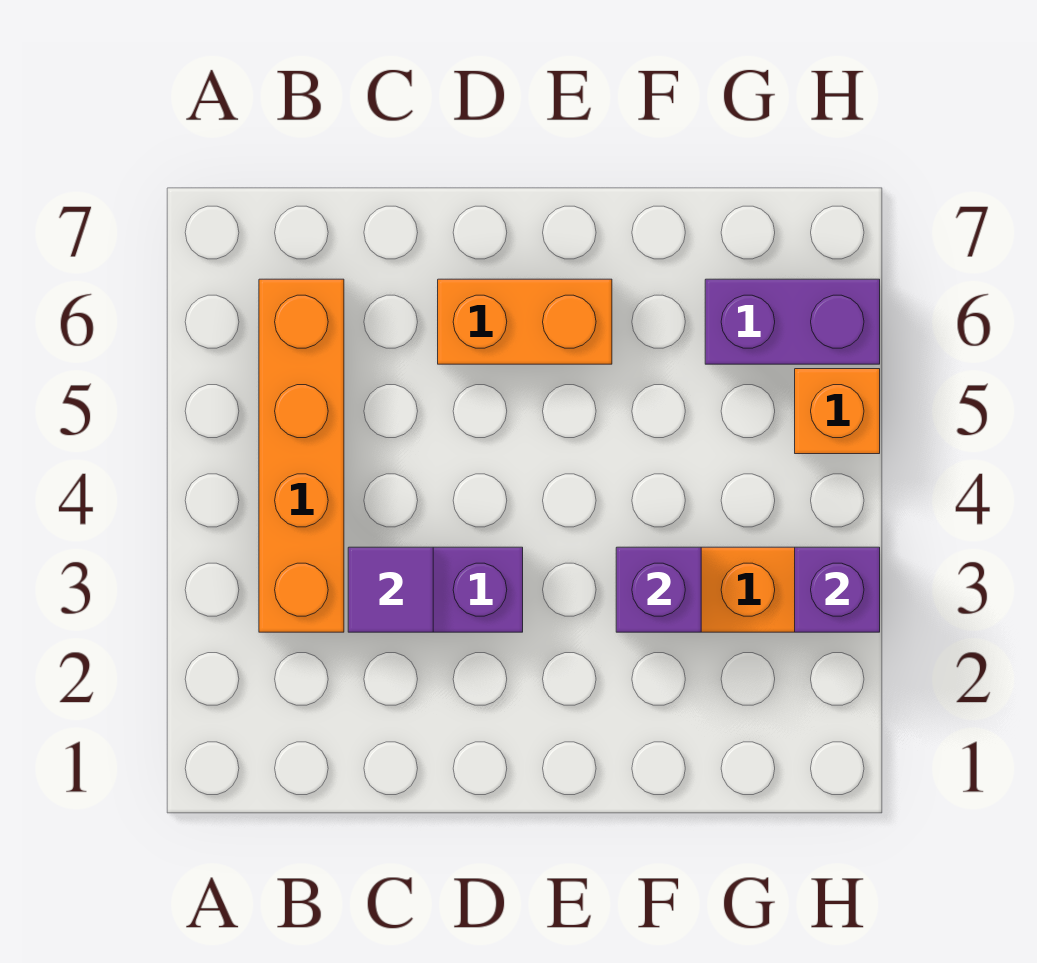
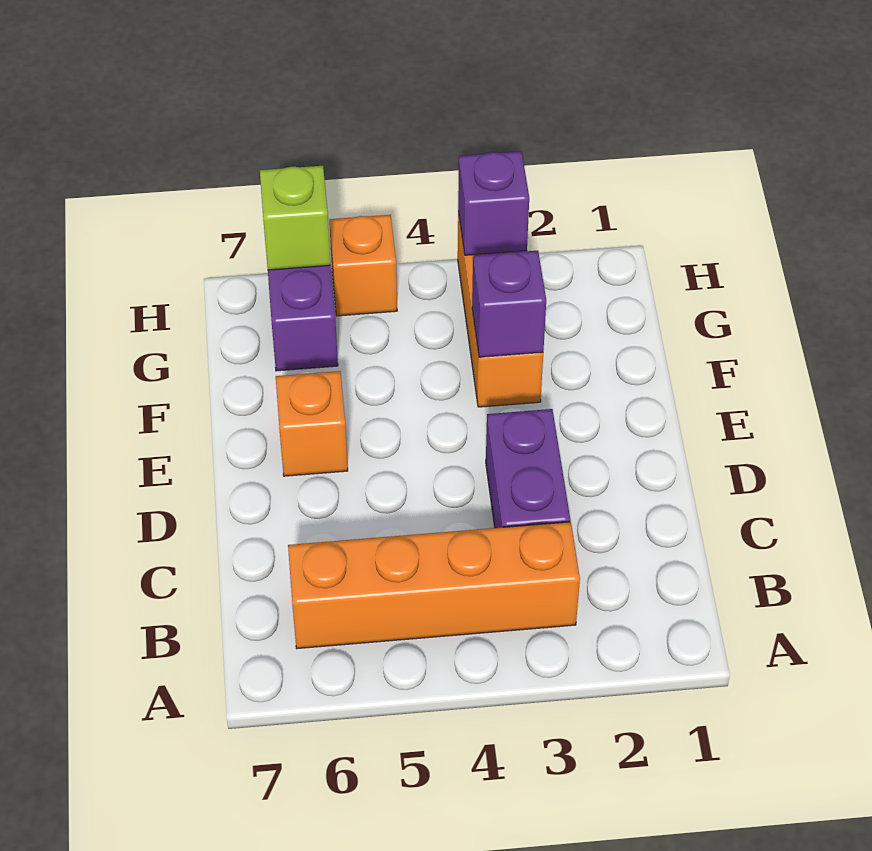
purple tile C3 level 2 -> none
orange brick D6:E6 level 1 -> orange brick E6 level 1
none -> lime brick H6 level 2

